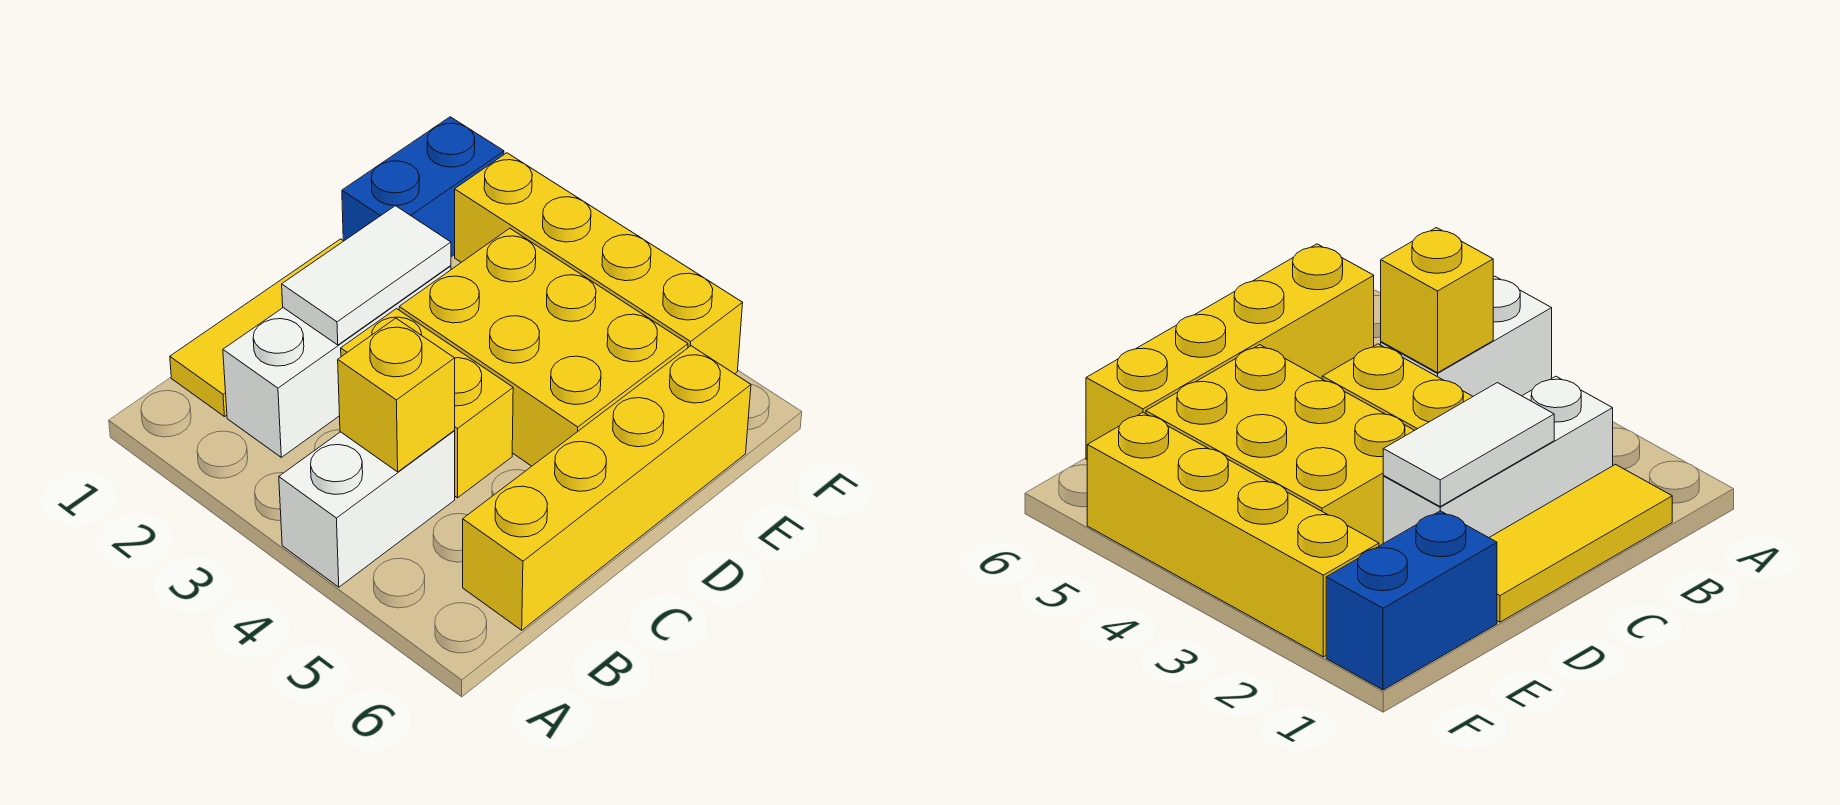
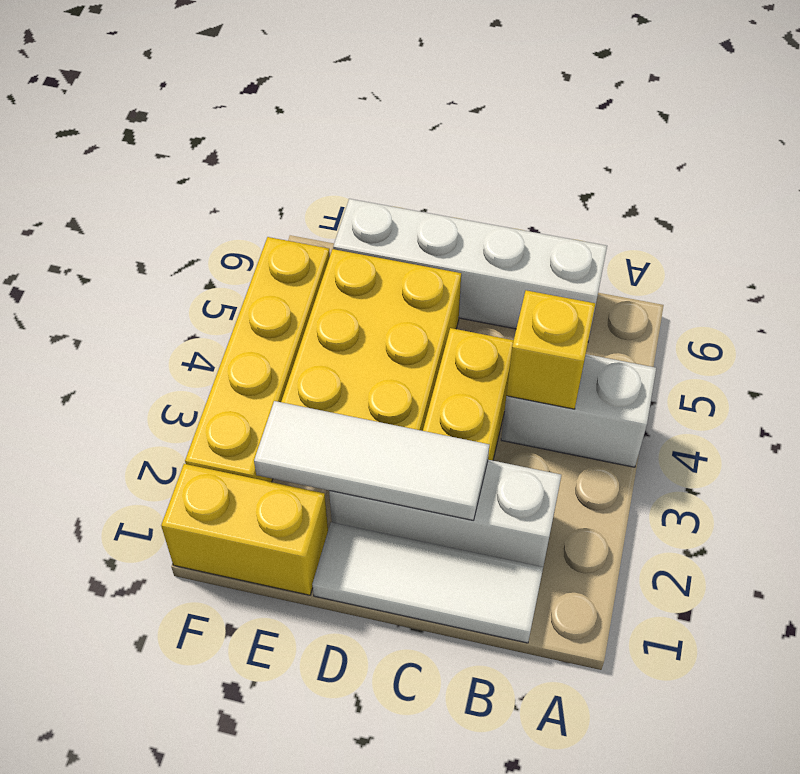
yellow tile B1:D1 level 1 -> white tile B1:D1 level 1
yellow brick B6:E6 level 1 -> white brick B6:E6 level 1
white tile C2:D2 level 2 -> white tile C2:E2 level 2
blue brick E1:F1 level 1 -> yellow brick E1:F1 level 1

